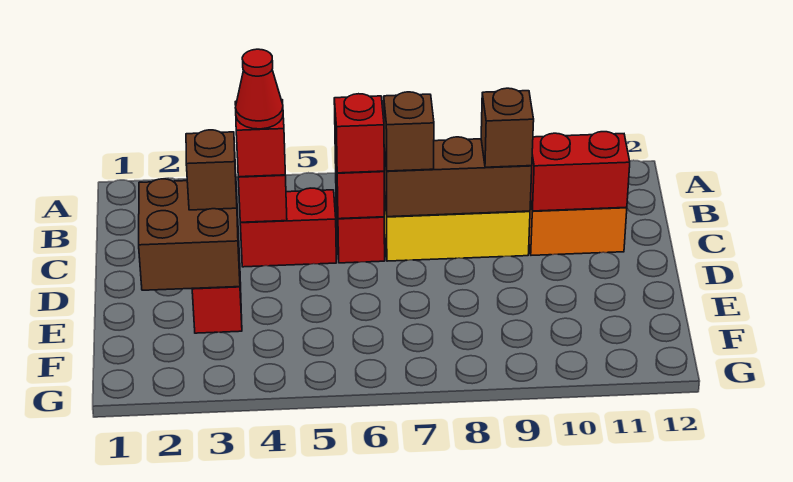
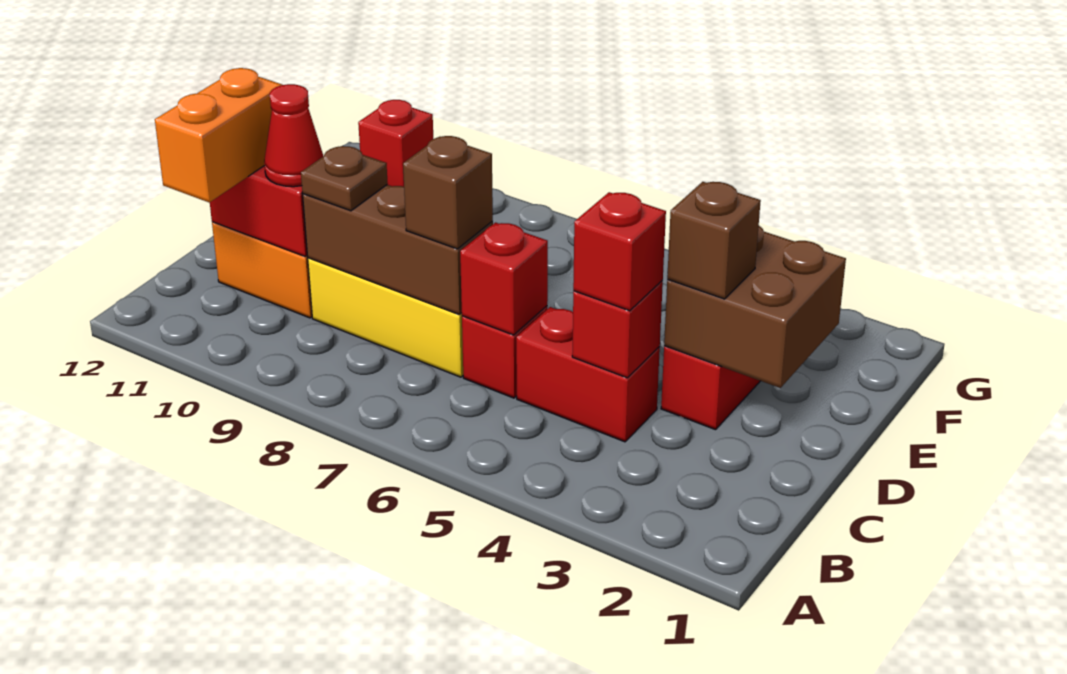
none -> orange brick B11:C11 level 3
red cone C4 level 4 -> red cone C10 level 3
red brick C6 level 3 -> red brick G11 level 1
brown brick C9 level 3 -> brown plate C9 level 3

